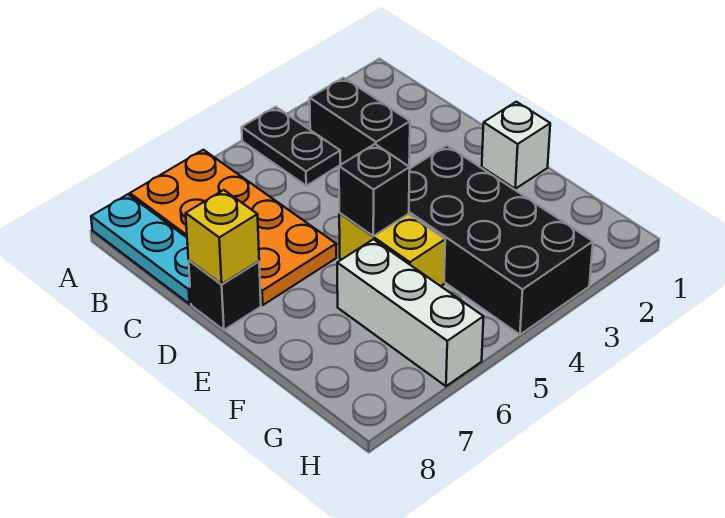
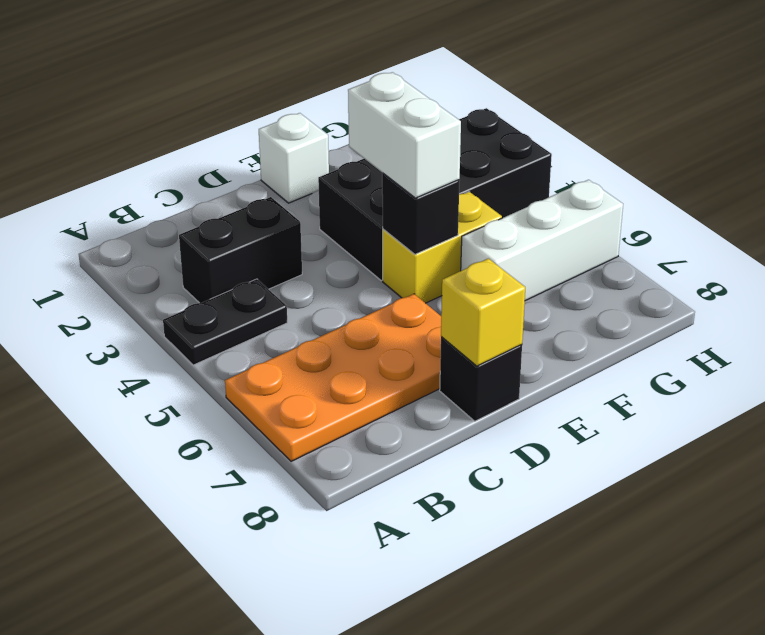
cyan plate A8:C8 level 1 -> none
none -> white brick E4:E5 level 3

